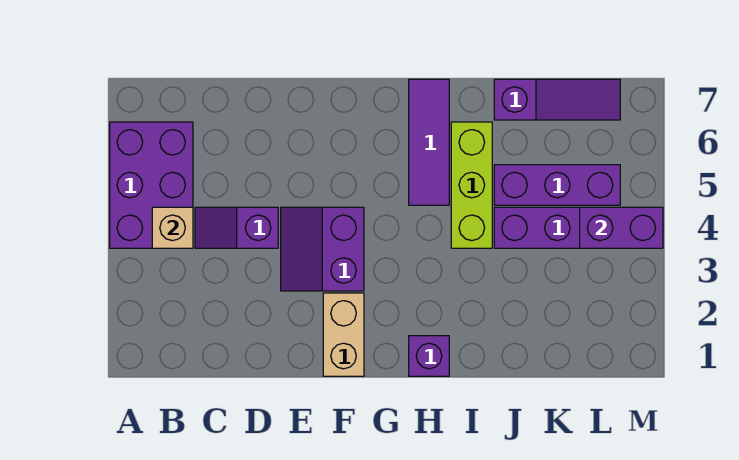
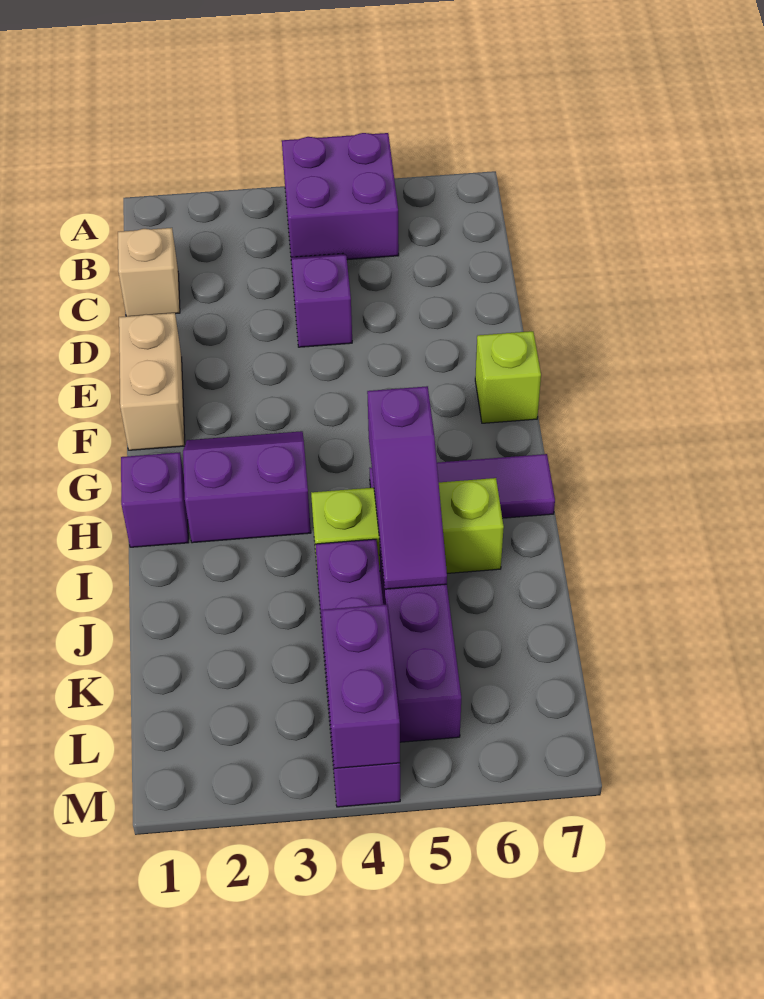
purple brick A4:B6 level 1 -> purple brick A4:B5 level 1
tan brick B4 level 2 -> tan brick C1 level 1
purple slope E3:F4 level 1 top F -> purple slope G2:H3 level 1 top H
tan brick F1:F2 level 1 -> tan brick E1:F1 level 1
none -> lime brick F7 level 1
purple slope J7:L7 level 1 top J -> purple slope H5:J5 level 2 top H

